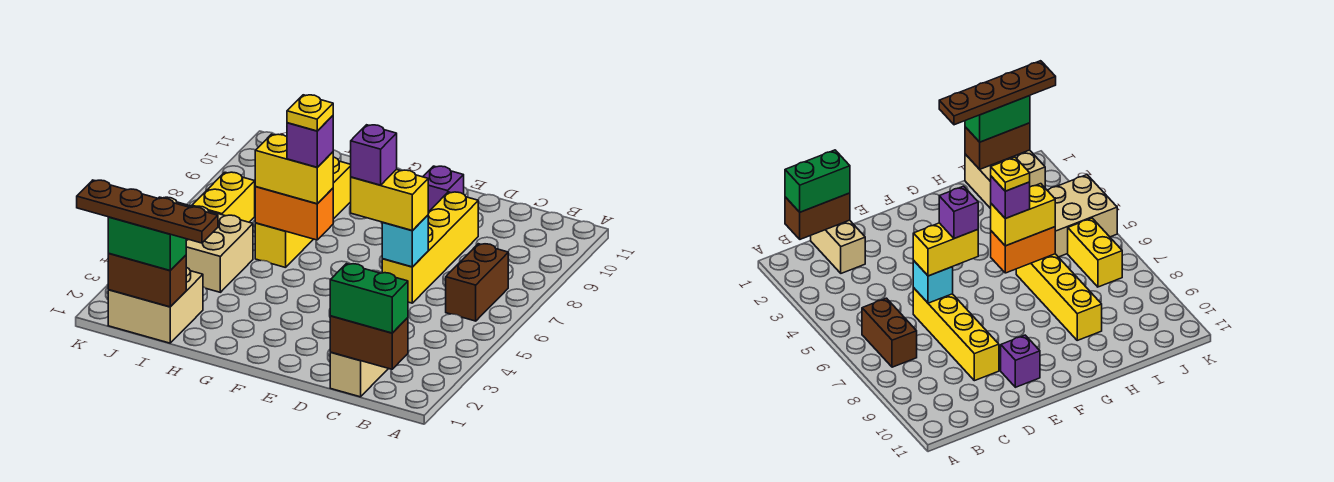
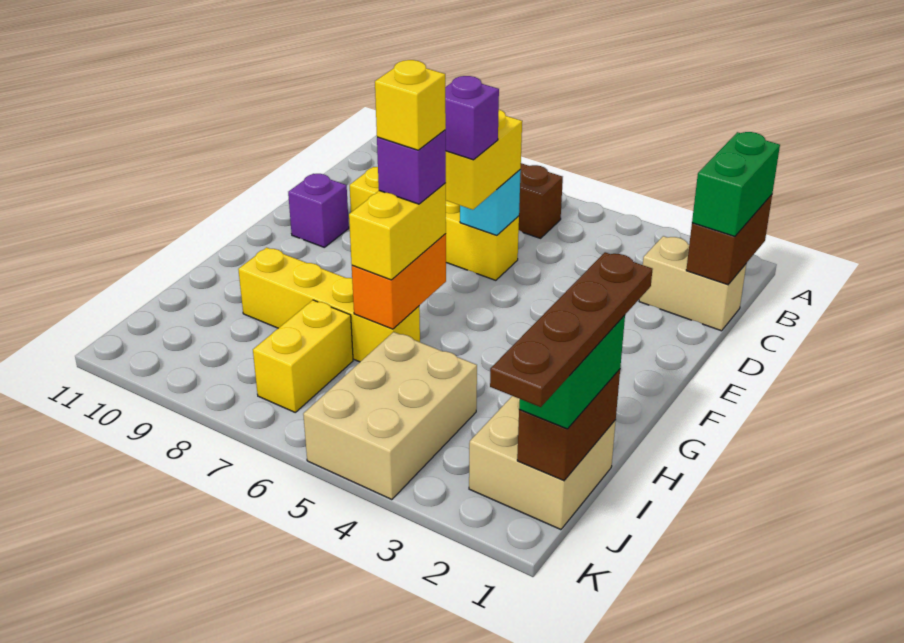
yellow plate G6 level 5 -> yellow brick G6 level 5
yellow brick J6:J7 level 1 -> yellow brick I7:J7 level 1

